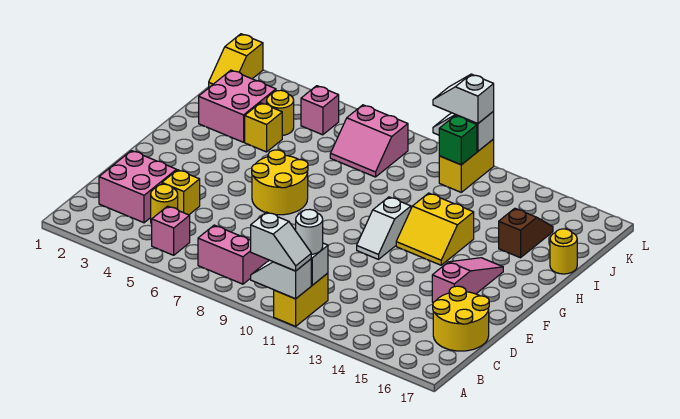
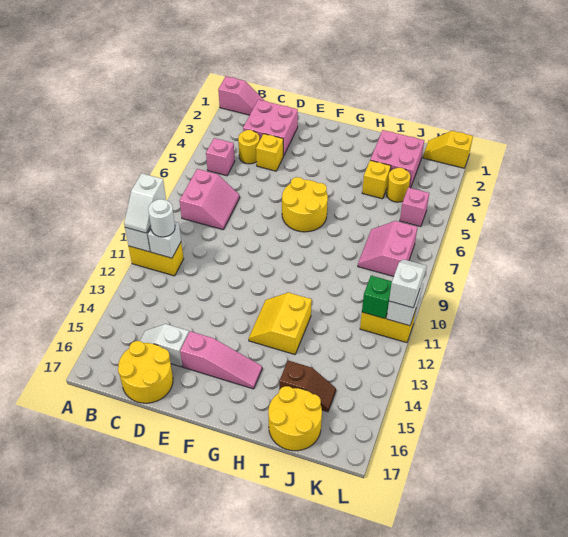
none -> pink slope A1:B1 level 1 top A
white slope F11:G11 level 1 top G -> white slope C15:D15 level 1 top D
yellow round brick I17 level 1 -> yellow round brick I16:J17 level 1

